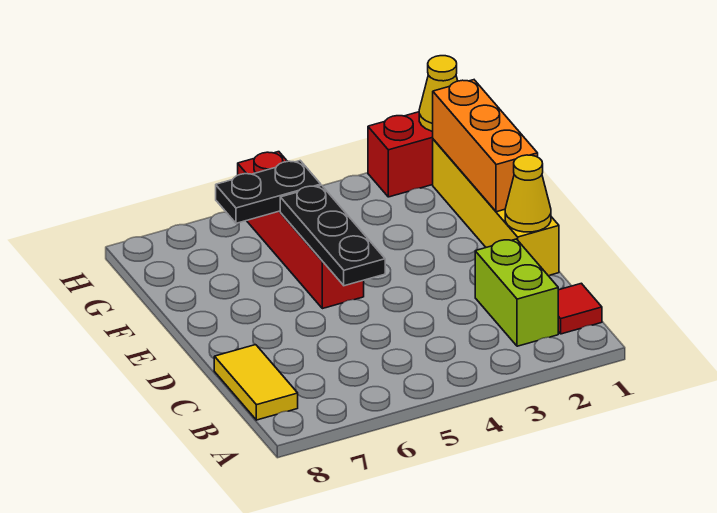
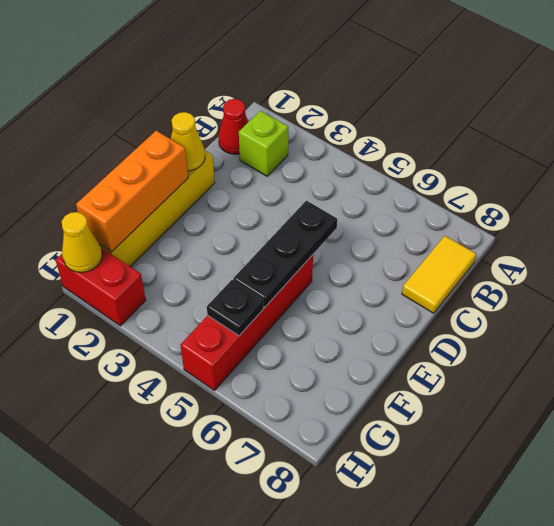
red tile B1 level 1 -> red cone B1 level 1
lime brick B2:C2 level 1 -> lime brick B2 level 1
black plate G5:G6 level 2 -> black plate G5 level 2

